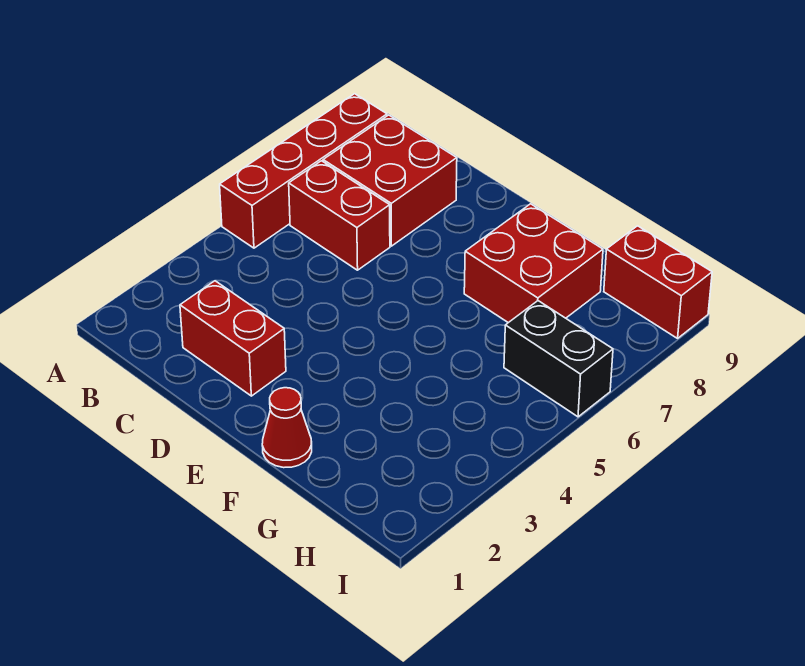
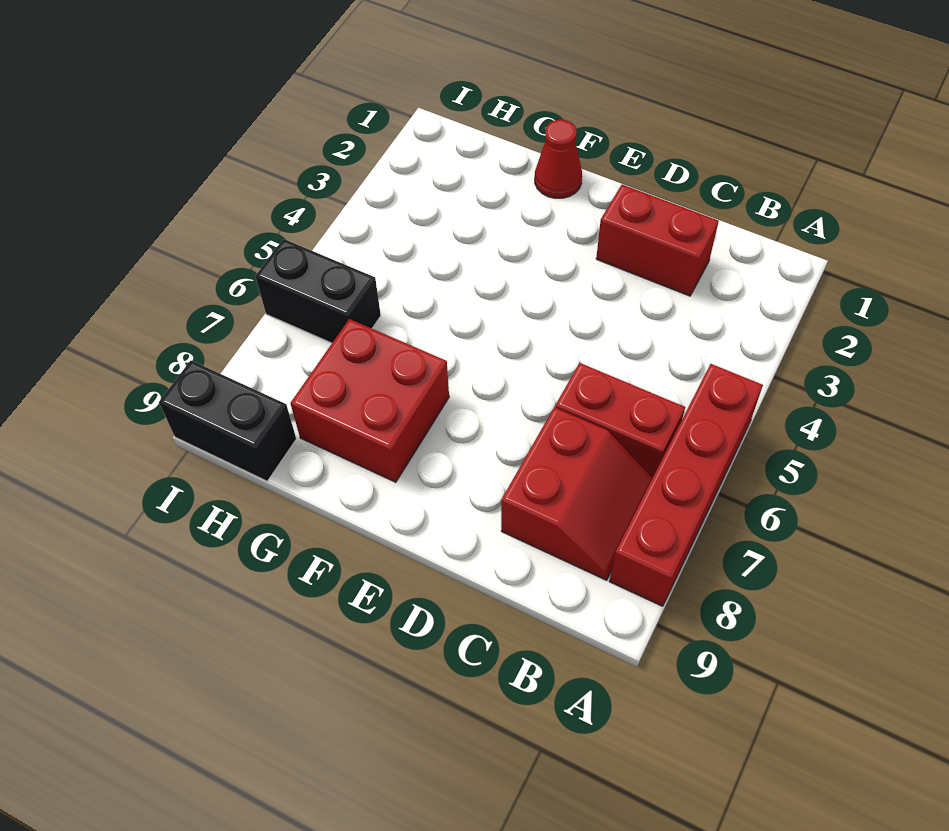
red brick B7:C8 level 1 -> red slope B7:C8 level 1 top C
red brick H9:I9 level 1 -> black brick H9:I9 level 1

